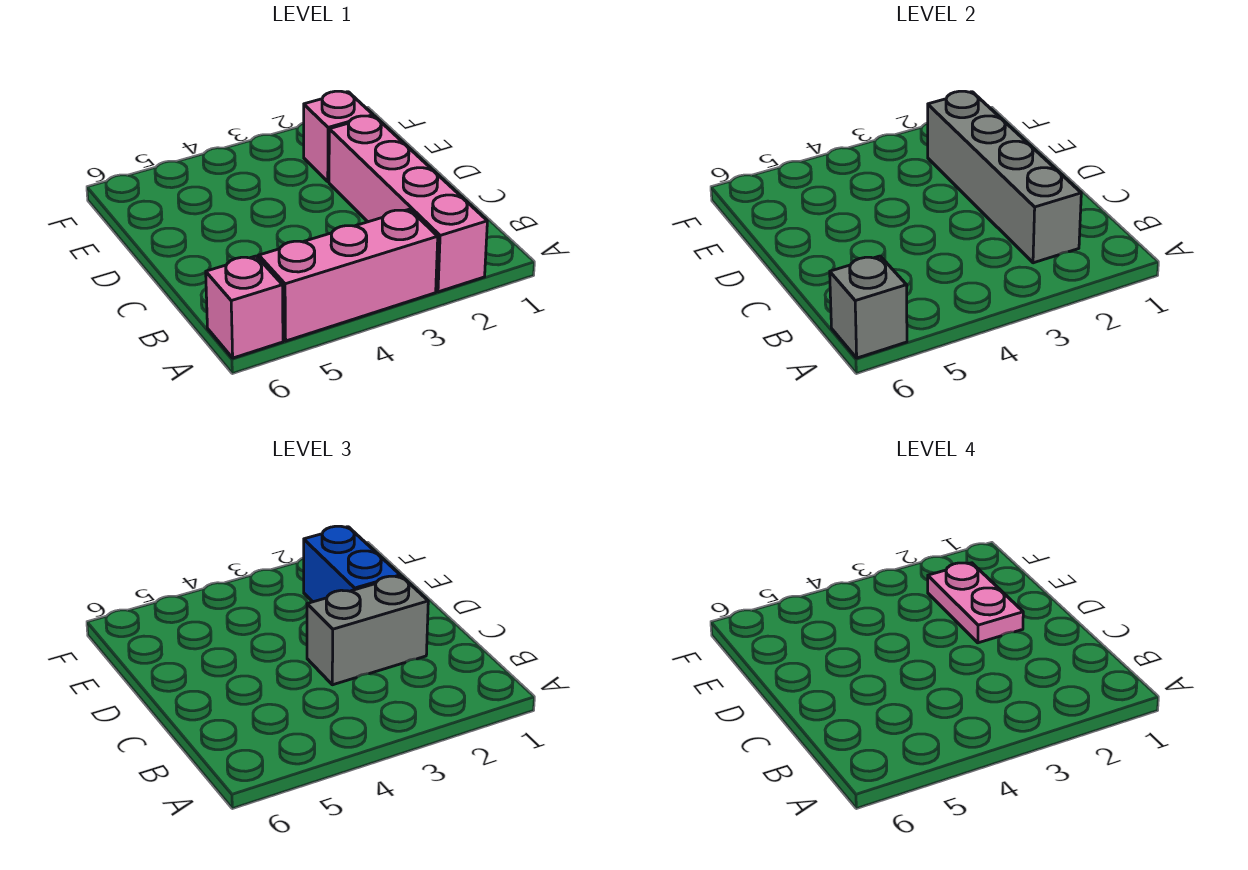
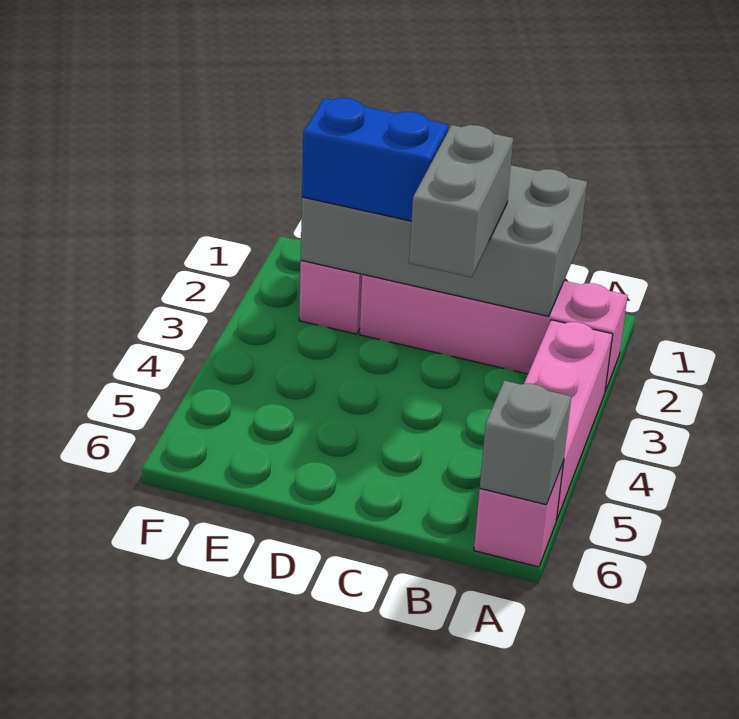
grey brick B2:E2 level 2 -> grey brick B1:E2 level 2
pink plate D2:E2 level 4 -> none

